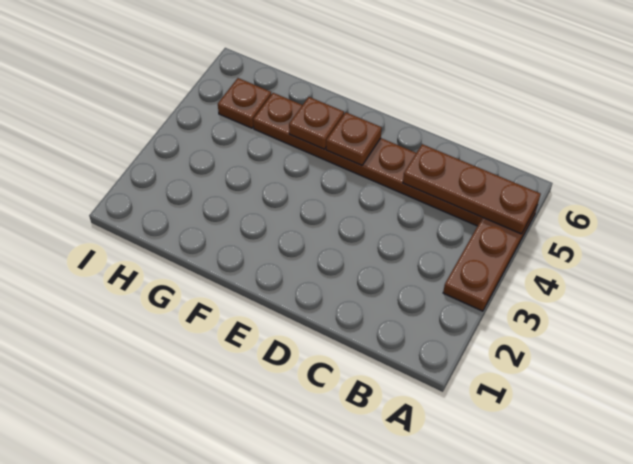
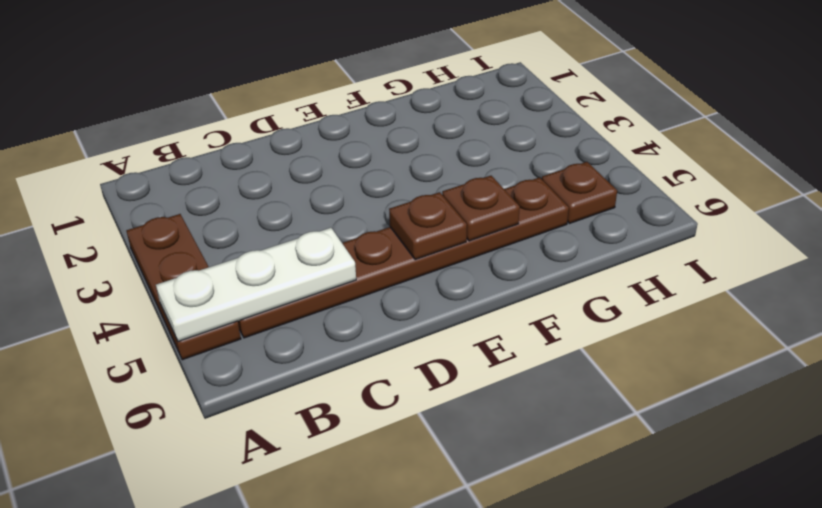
brown plate A5:C5 level 2 -> white plate A5:C5 level 2

